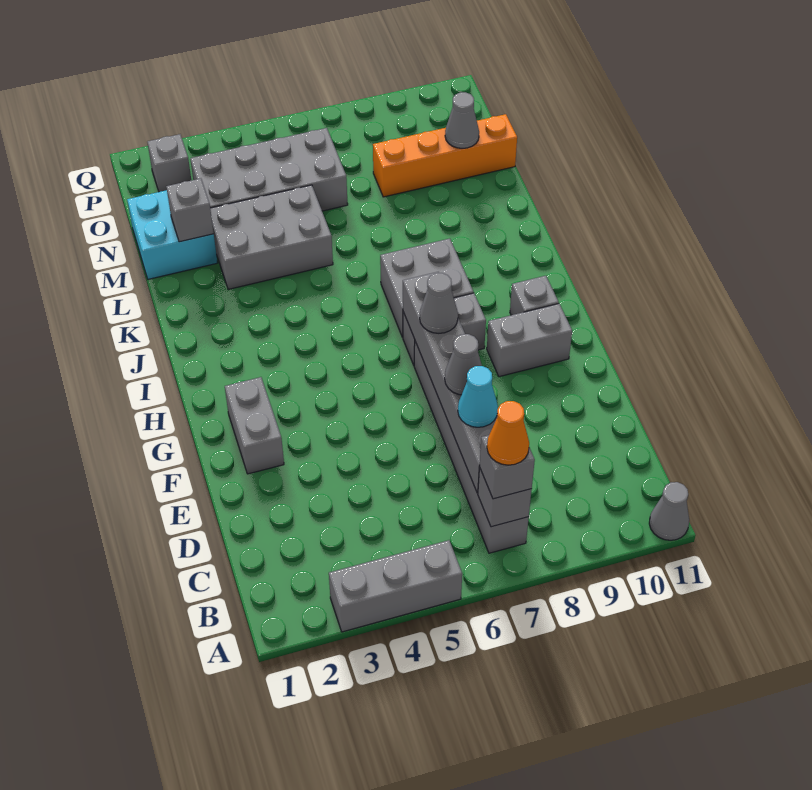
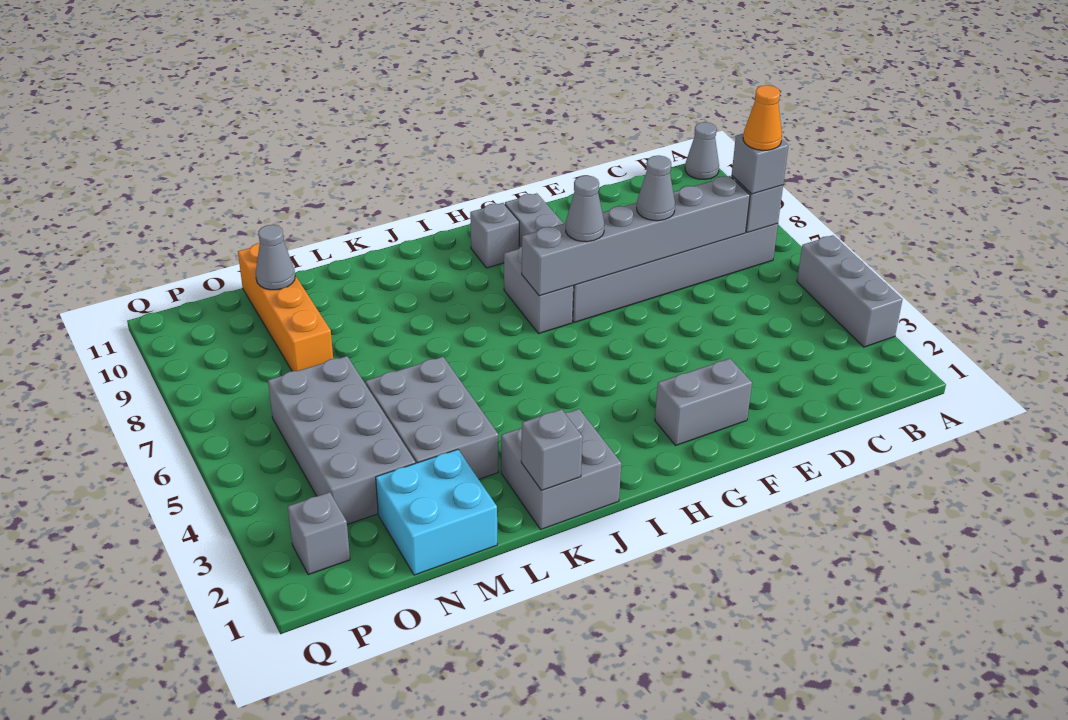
cyan cone D7 level 3 -> none
grey brick I7:J8 level 1 -> grey brick J1:K2 level 1
grey brick M2 level 2 -> grey brick K1 level 2

